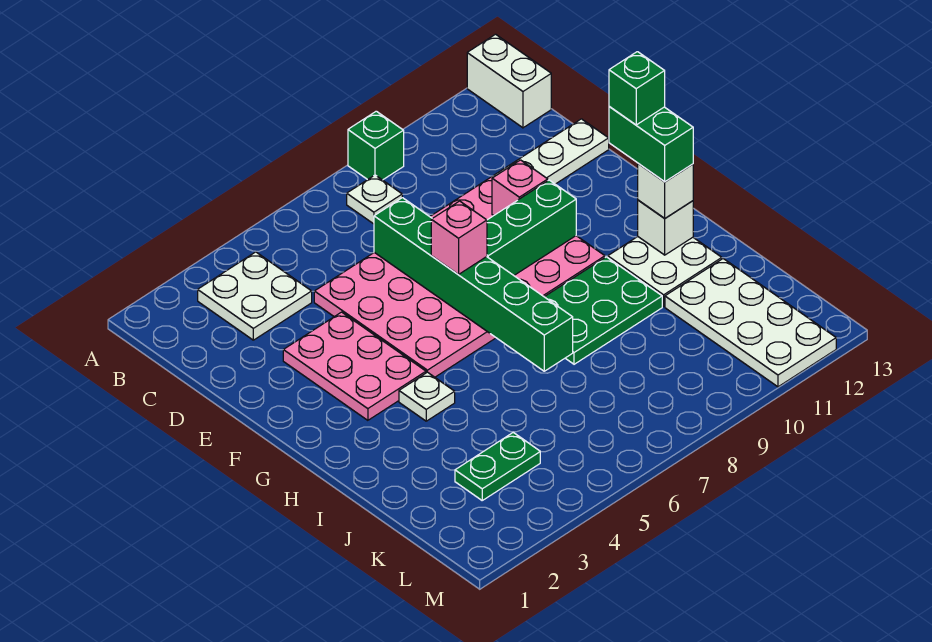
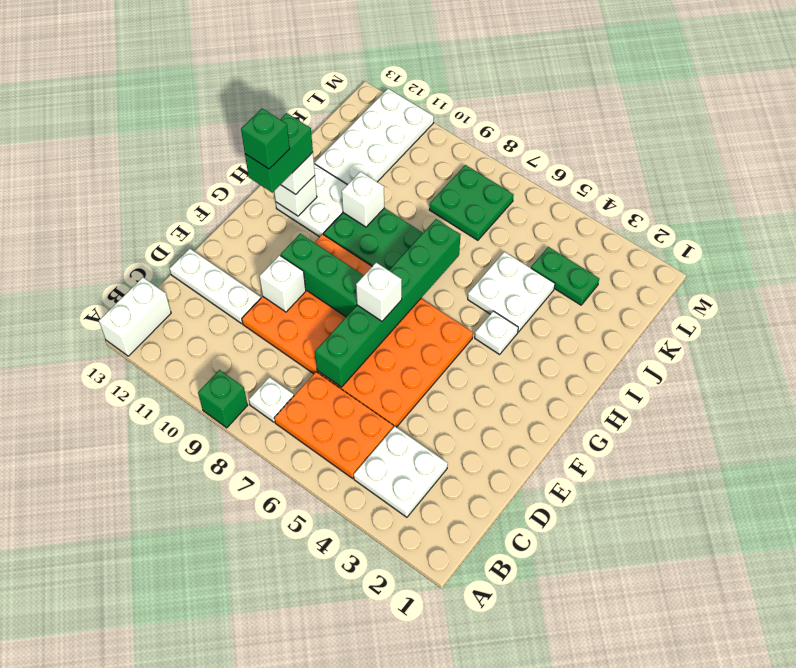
none -> orange plate B5:C7 level 1
pink plate D5:G10 level 1 -> orange plate D5:G10 level 1
pink plate E3:G4 level 1 -> none
pink brick E10 level 2 -> white brick E10 level 2
pink brick F7 level 3 -> white brick F7 level 3
none -> white plate I4:J5 level 1
none -> white brick I10 level 2
none -> green plate K7:L8 level 1

